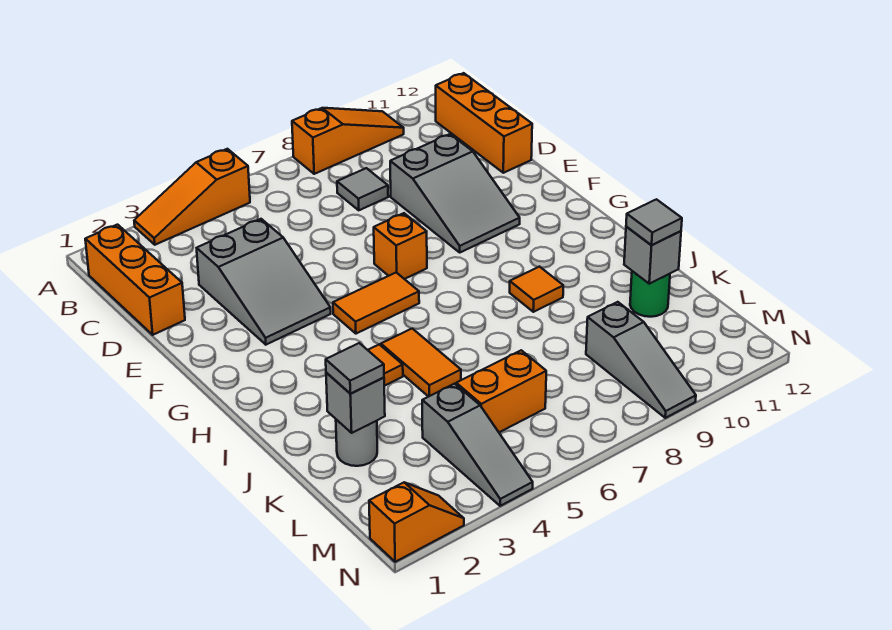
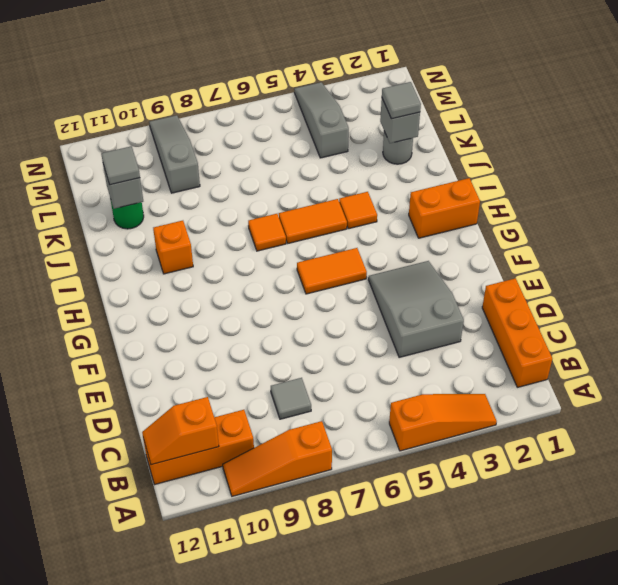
orange brick B12:D12 level 1 -> orange brick B10:B12 level 1
grey slope D9:F10 level 1 top D -> none
orange brick F7 level 1 -> orange brick I10 level 1
orange tile I5:J5 level 1 -> orange tile I5:I6 level 1
orange tile I9 level 1 -> orange tile I7 level 1
orange brick L5:L6 level 1 -> orange brick H1:H2 level 1
orange slope N1:N2 level 1 top 1 -> orange slope B11:B12 level 2 top 11

